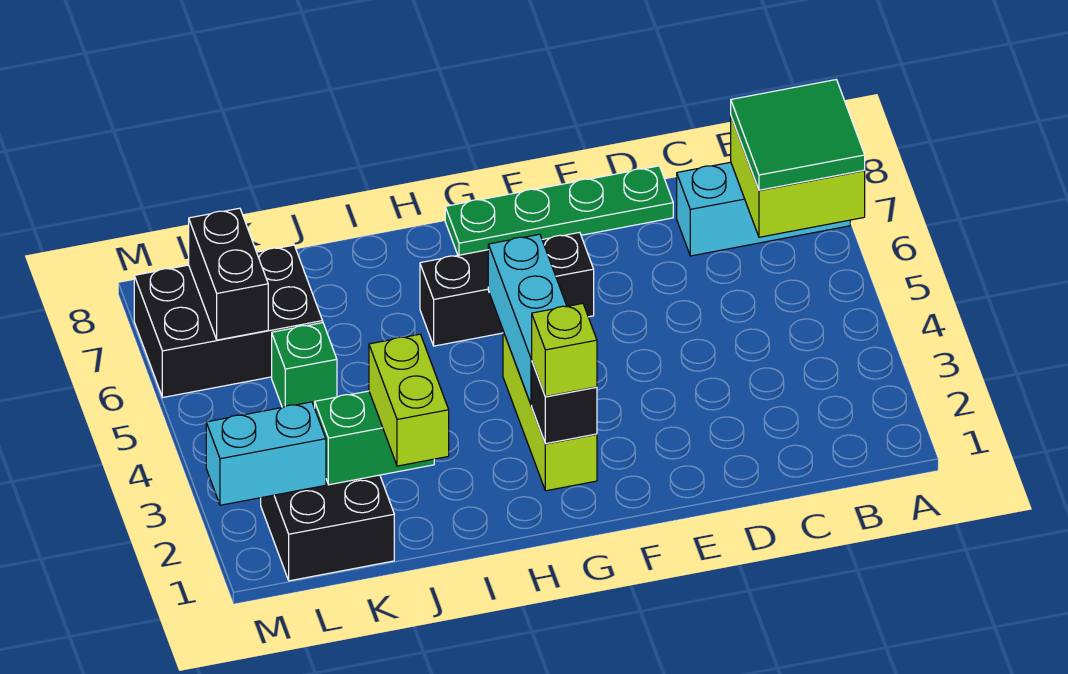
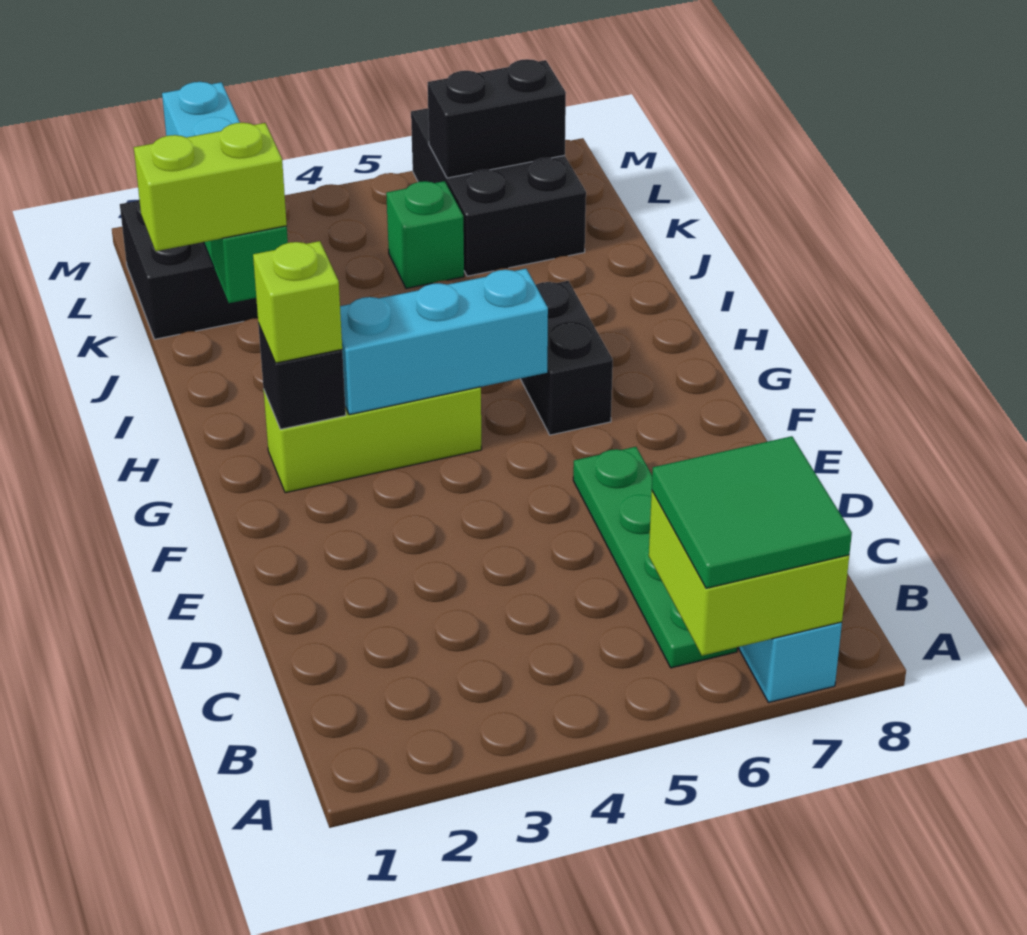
green plate D8:G8 level 1 -> green plate B6:E6 level 1
black brick F6:H6 level 1 -> black brick G6:H6 level 1

